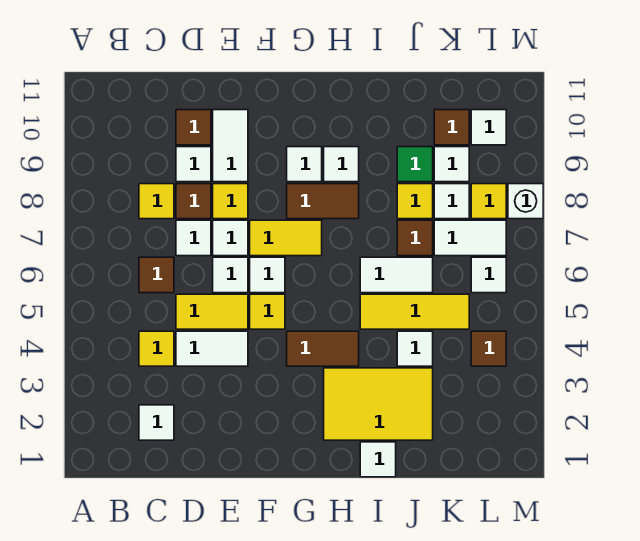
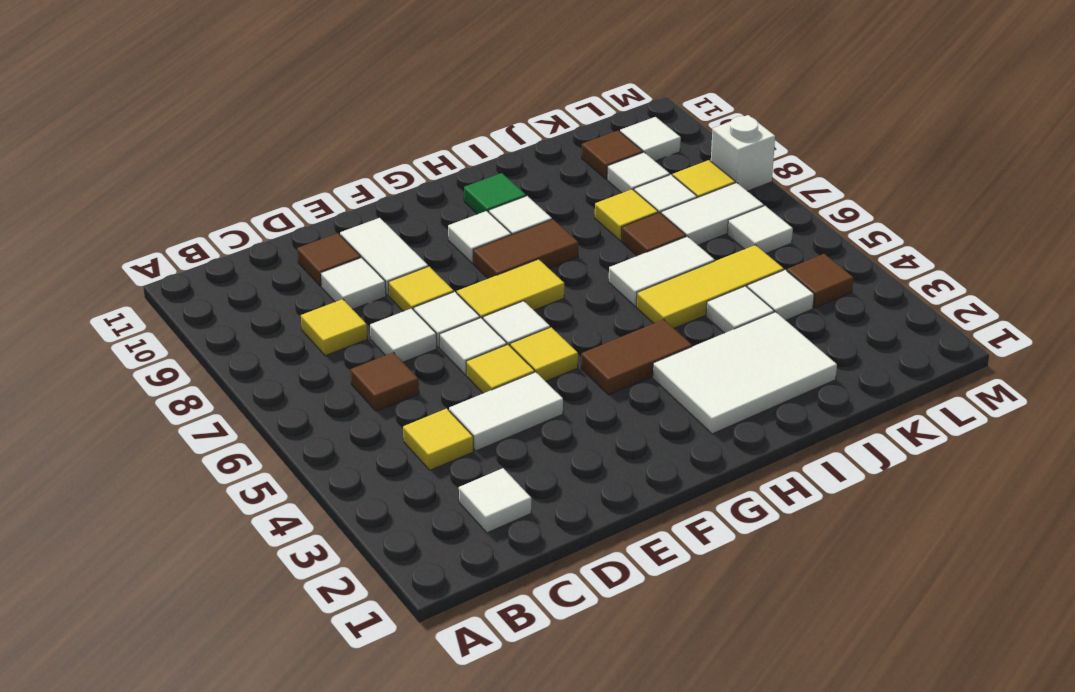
yellow tile D5:E5 level 1 -> yellow tile E5 level 1
brown tile D8 level 1 -> none
yellow tile H2:J3 level 1 -> white tile H2:J3 level 1
white tile I1 level 1 -> white tile K4 level 1
green tile J9 level 1 -> green tile H10 level 1

